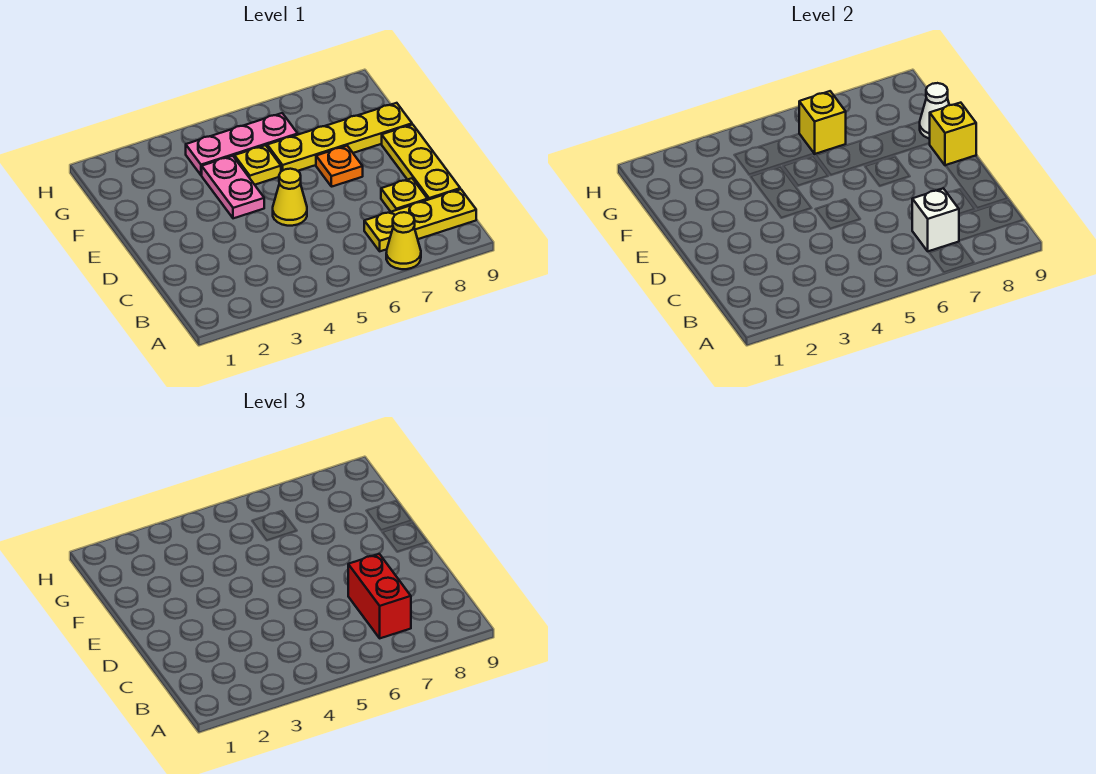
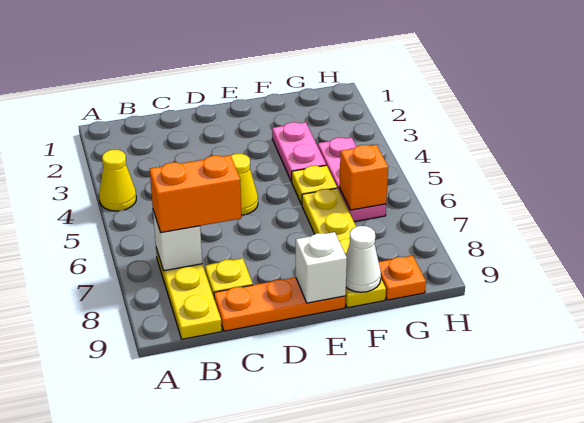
yellow cone A7 level 1 -> yellow cone A4 level 1
red brick B7:C7 level 3 -> orange brick B7:C7 level 3
yellow plate C9:E9 level 1 -> orange plate C9:E9 level 1
pink plate E4:F4 level 1 -> pink plate F3:F4 level 1
orange plate E7 level 1 -> orange plate G9 level 1
yellow brick E9 level 2 -> white brick E9 level 2
yellow brick G6 level 2 -> orange brick G6 level 2

